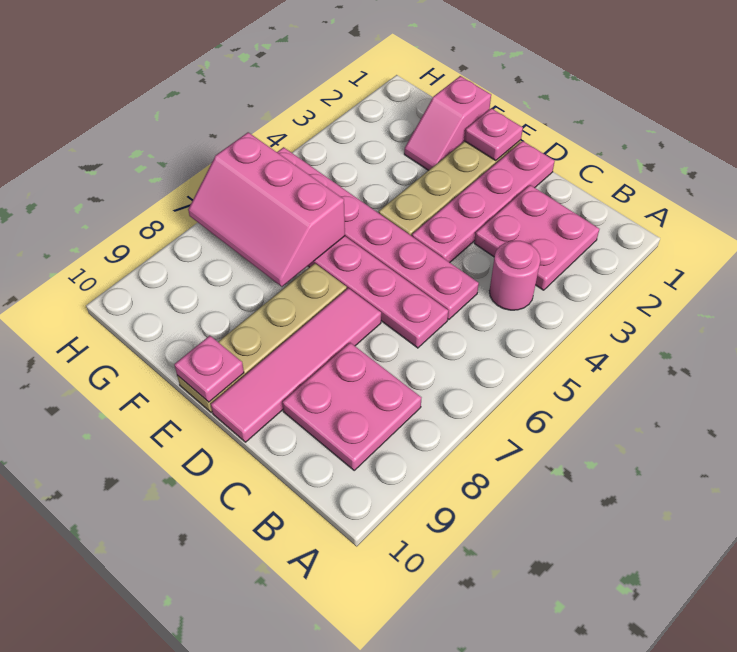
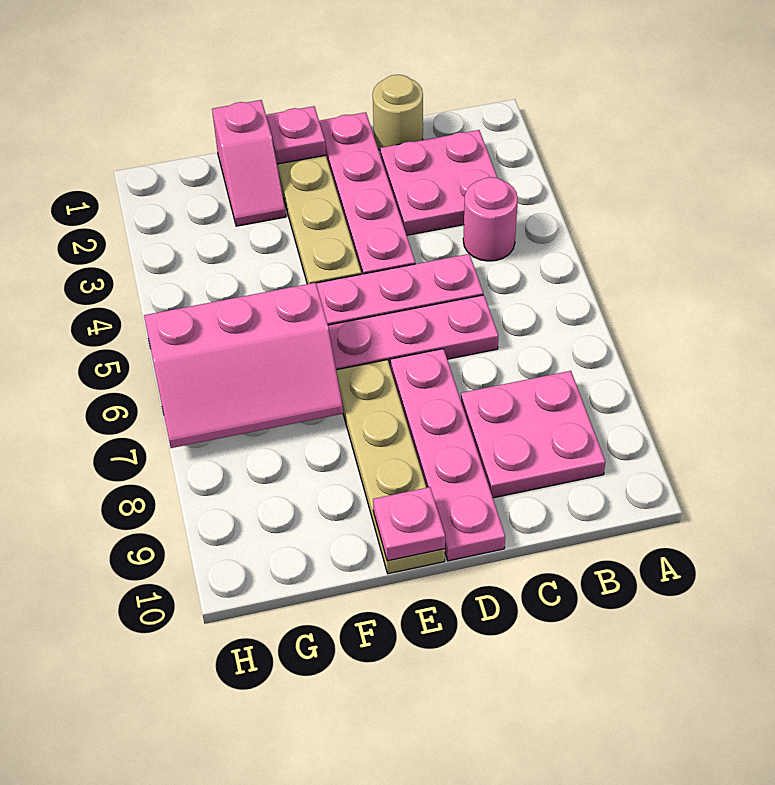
none -> tan round brick C1 level 1
pink tile D7:D10 level 1 -> pink plate D7:D10 level 1

